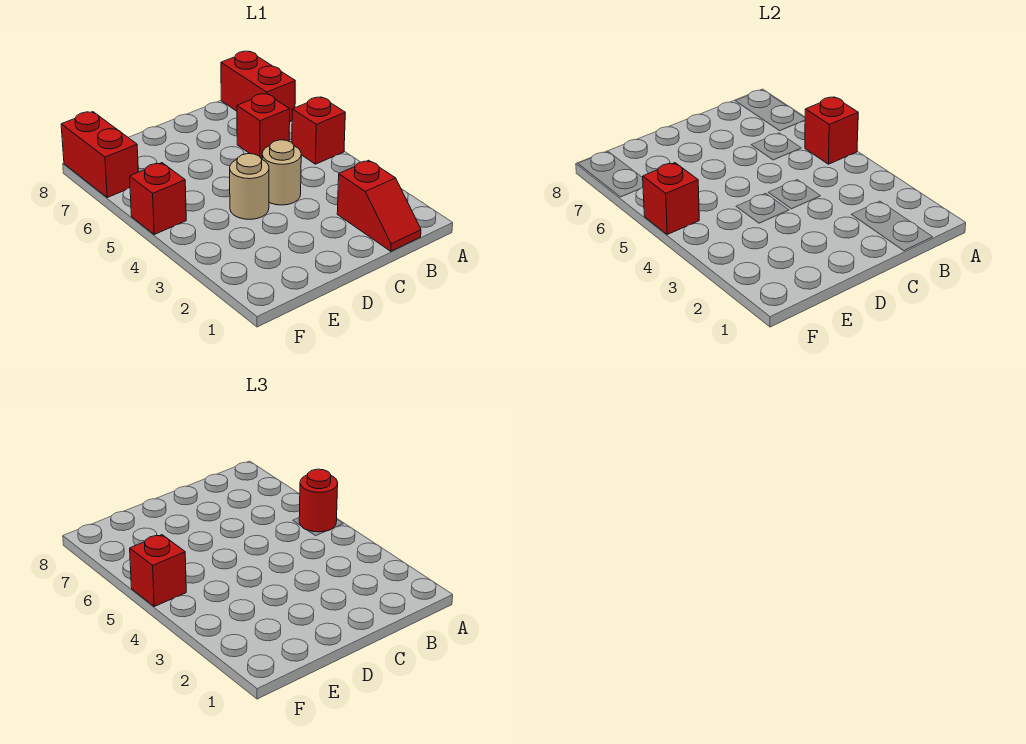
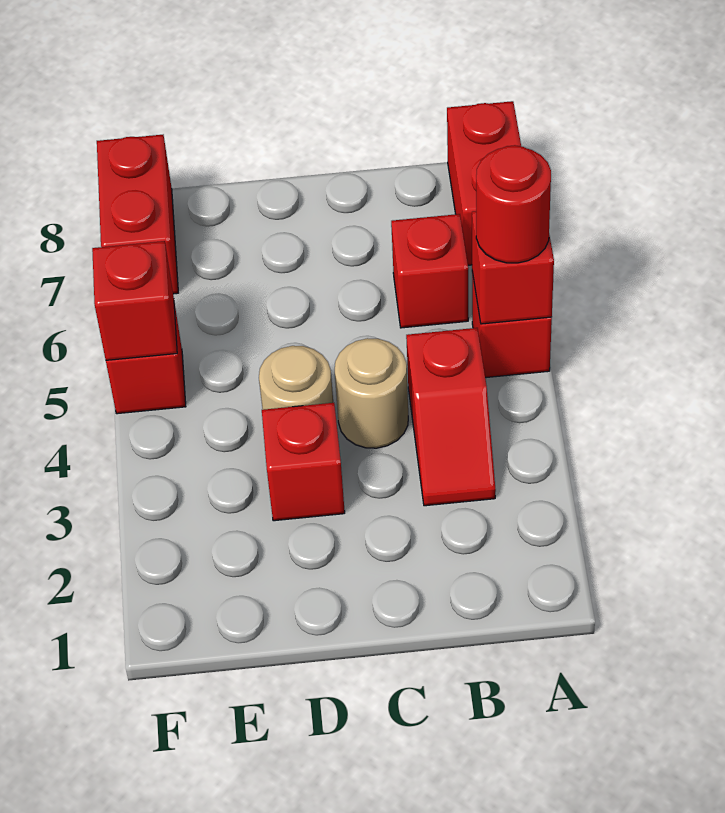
red slope B1:B2 level 1 top 2 -> red slope B3:B4 level 1 top 4
red brick F5 level 3 -> red brick D3 level 1

